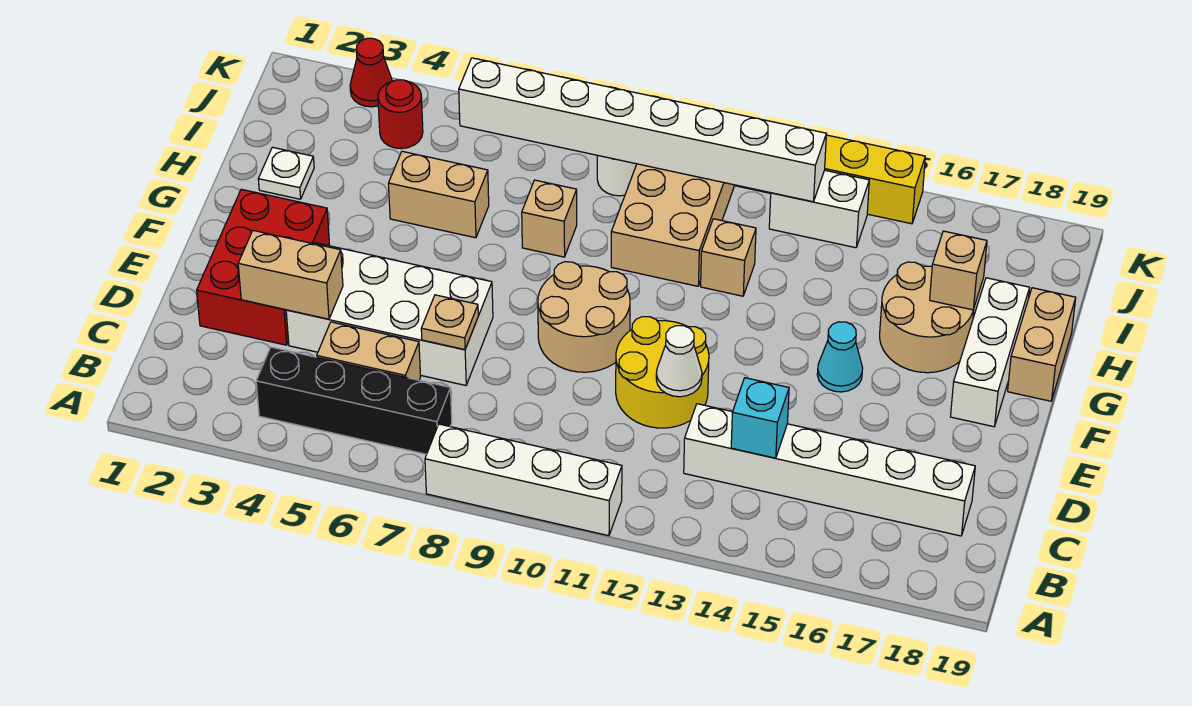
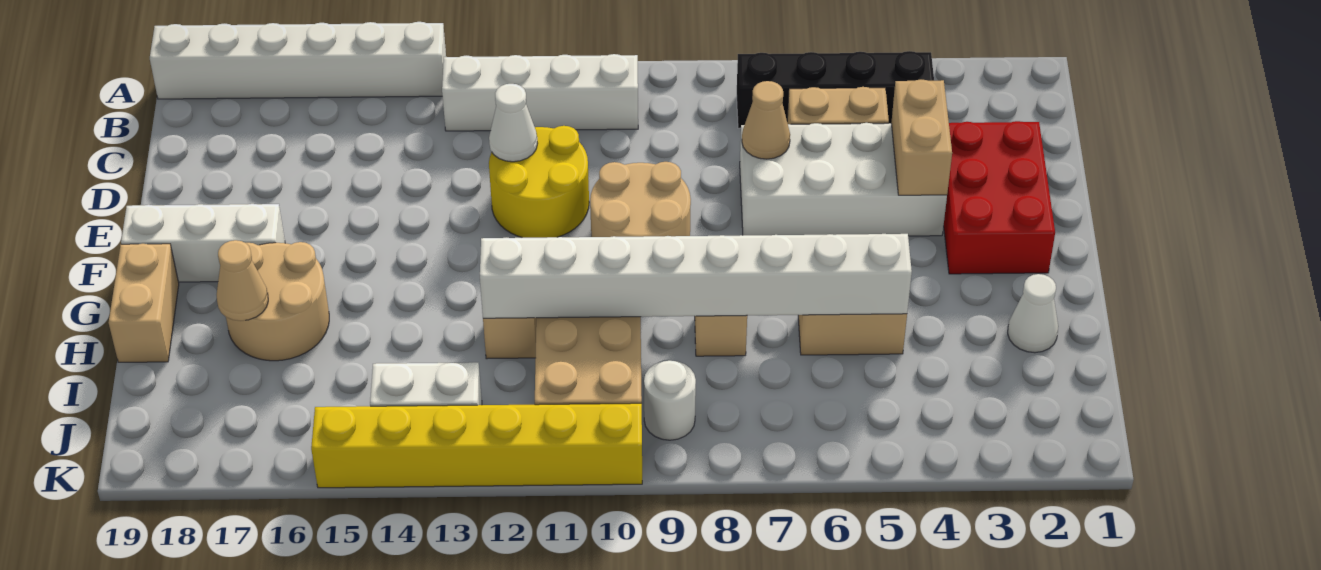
white brick A8:A11 level 1 -> white brick B10:B13 level 1
white brick C13:C18 level 1 -> white brick A14:A19 level 1
cyan brick C14 level 2 -> none
tan brick D3:D4 level 2 -> tan brick D4:E4 level 2
tan plate D7 level 2 -> tan cone D7 level 2
cyan cone F15 level 1 -> none
white brick F18:H18 level 1 -> white brick F17:F19 level 1
white plate H2 level 1 -> white cone H2 level 1
tan brick H17 level 2 -> tan cone H17 level 2
red round brick J4 level 1 -> none
white brick J6:J13 level 2 -> white brick H5:H12 level 2
red cone K3 level 1 -> none

